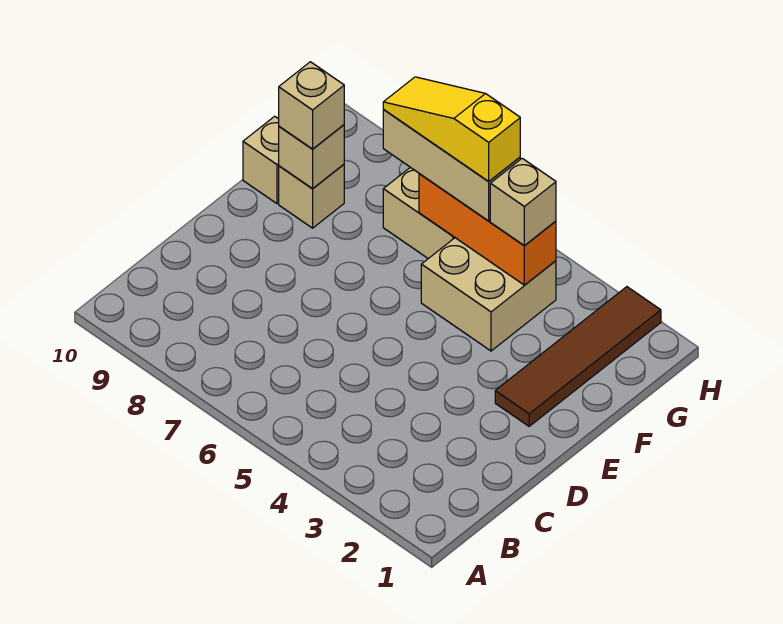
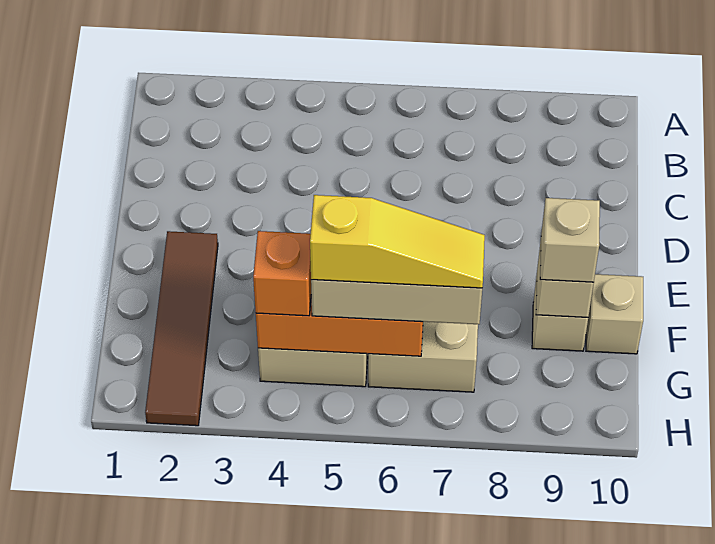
tan brick G4 level 3 -> orange brick G4 level 3

